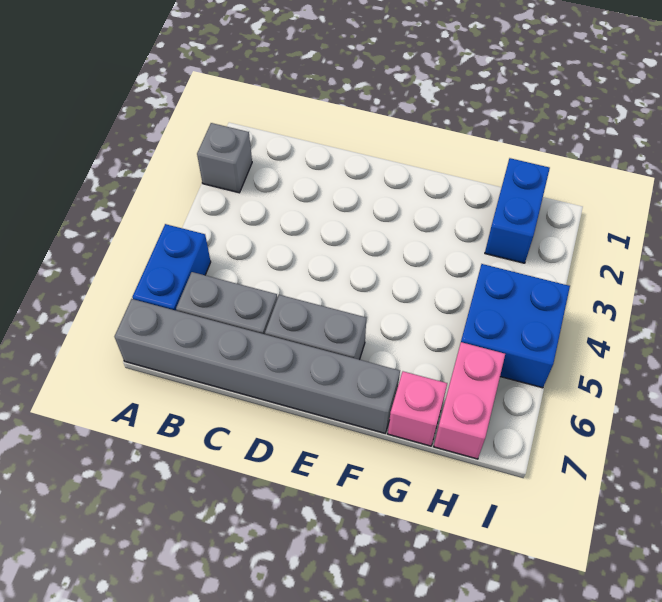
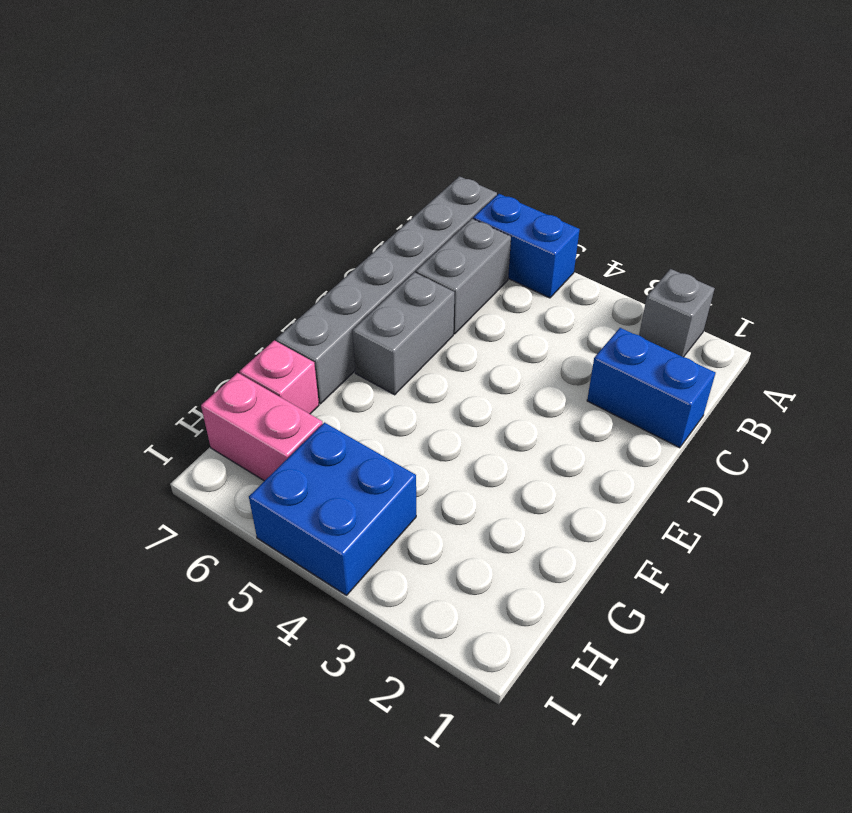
blue brick H1:H2 level 1 -> blue brick C1:C2 level 1

